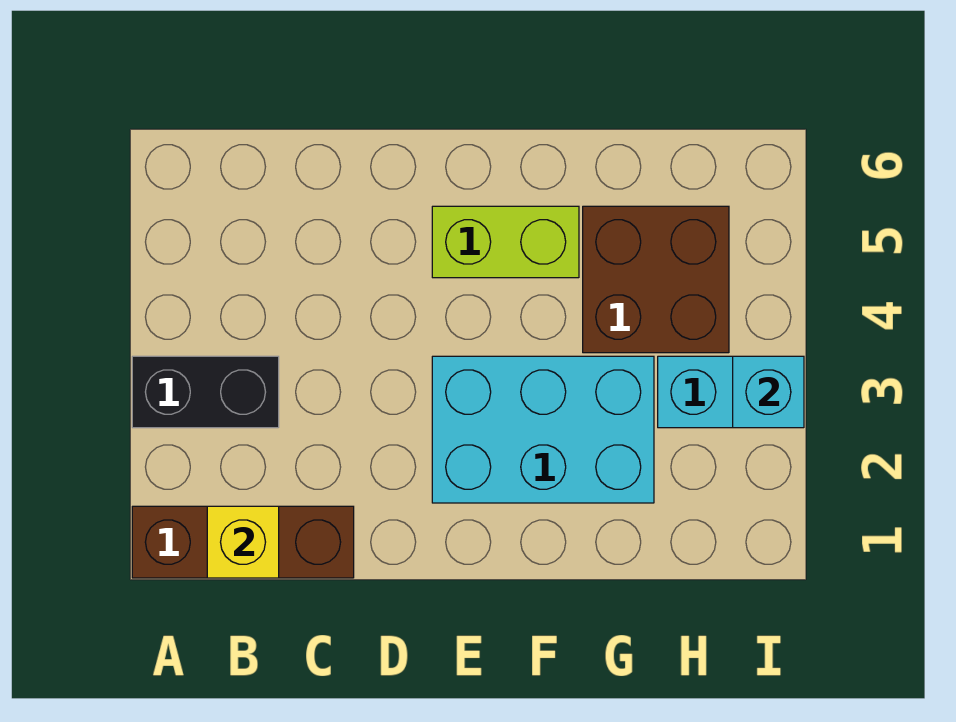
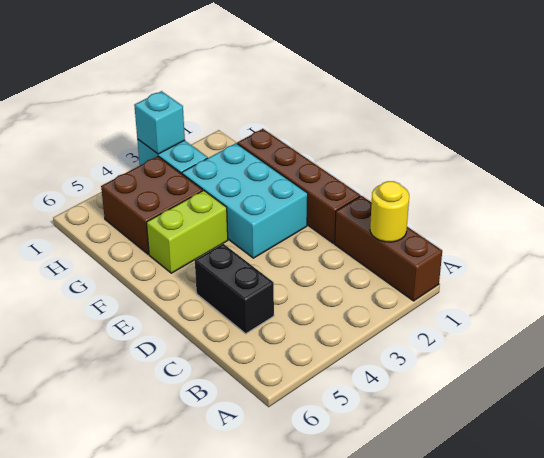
black brick A3:B3 level 1 -> black brick C5:D5 level 1
yellow brick B1 level 2 -> yellow round brick B1 level 2
none -> brown brick D1:G1 level 1
lime brick E5:F5 level 1 -> lime brick F4:F5 level 1

